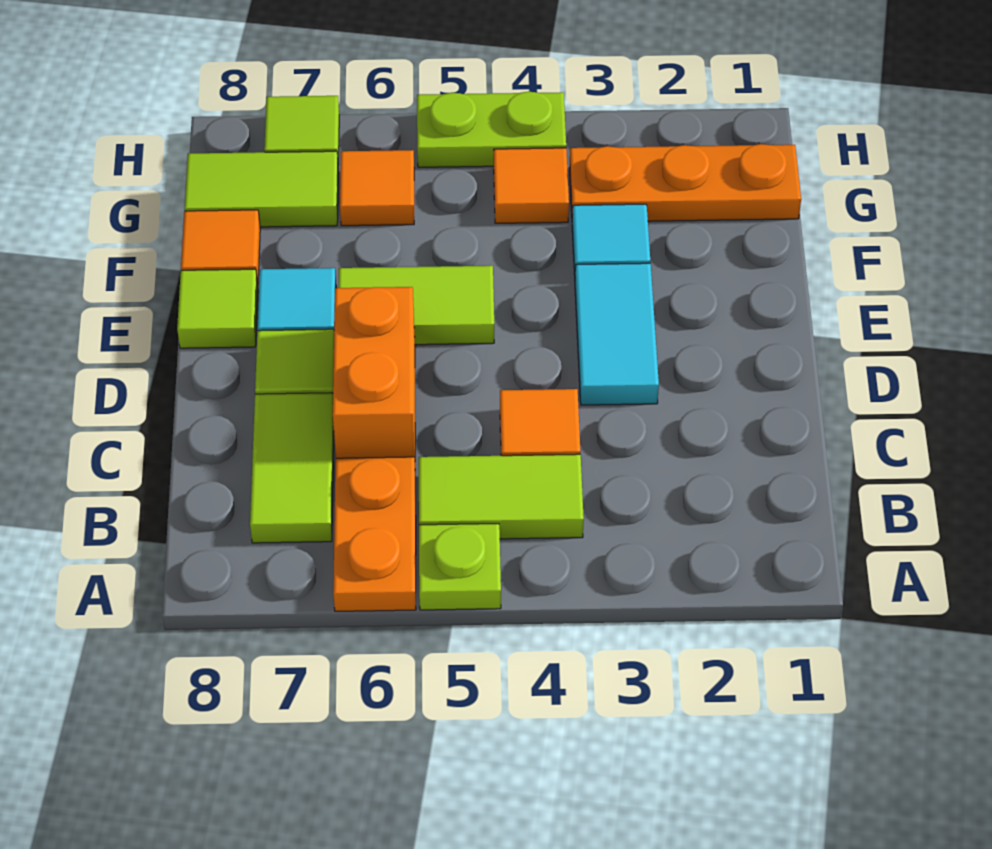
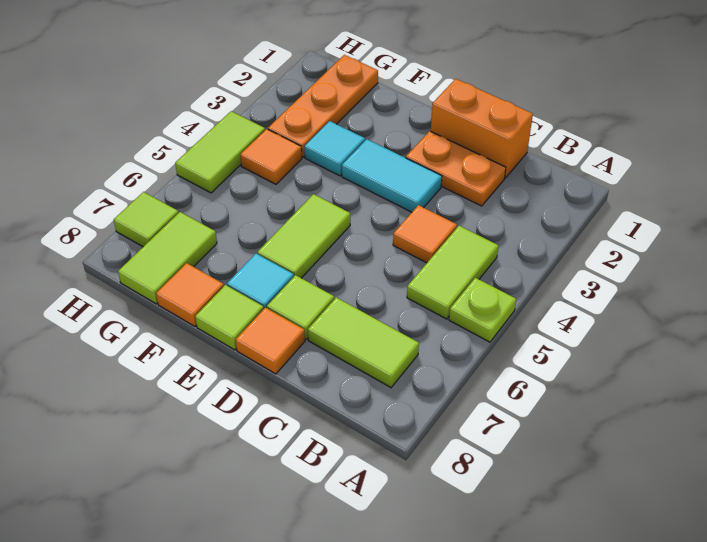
orange plate A6:B6 level 1 -> orange plate C2:D2 level 1
orange brick C6:D6 level 1 -> orange brick C1:D1 level 1
orange tile G6 level 1 -> orange tile D8 level 1
lime plate H4:H5 level 1 -> lime tile H4:H5 level 1

